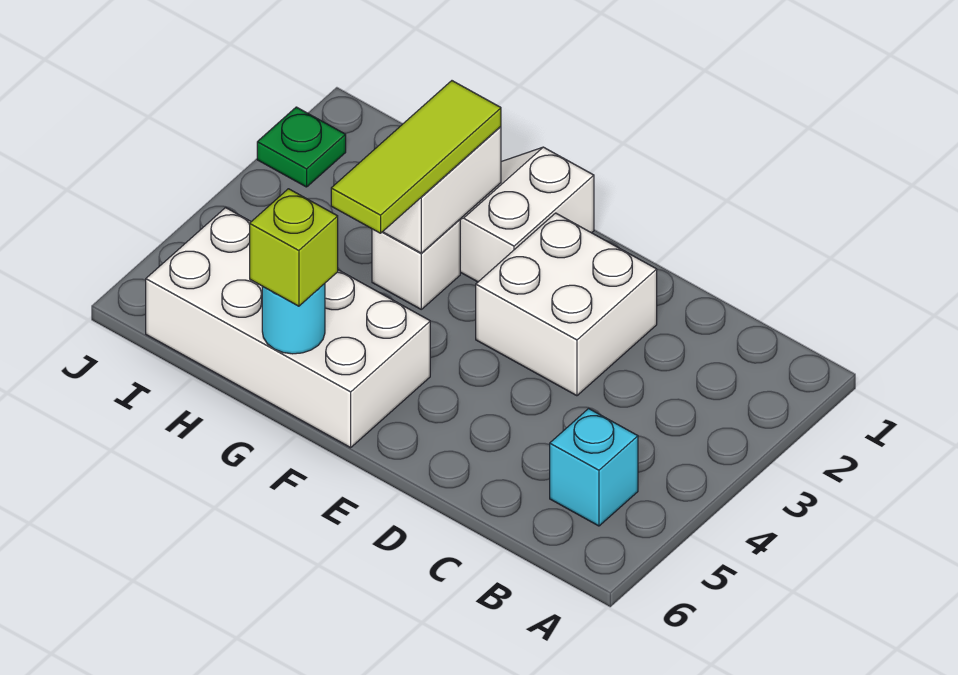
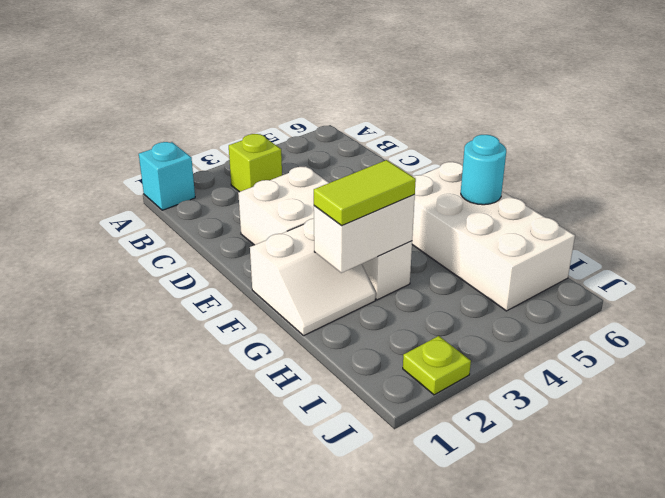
cyan brick B5 level 1 -> cyan brick A1 level 1
lime tile G2:G4 level 3 -> lime tile G2:G3 level 3
lime brick G6 level 3 -> lime brick B3 level 1
green plate J2 level 1 -> lime plate J2 level 1

